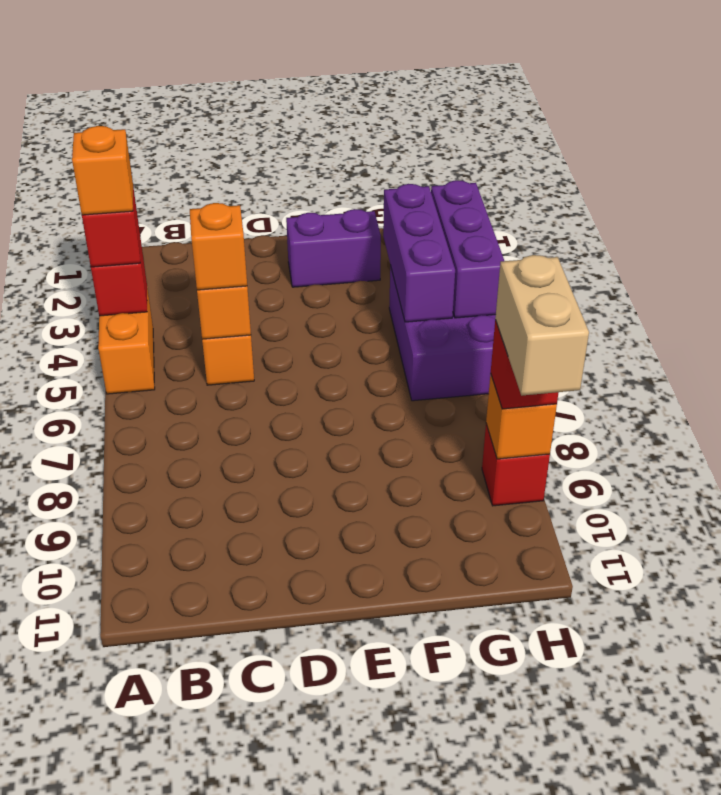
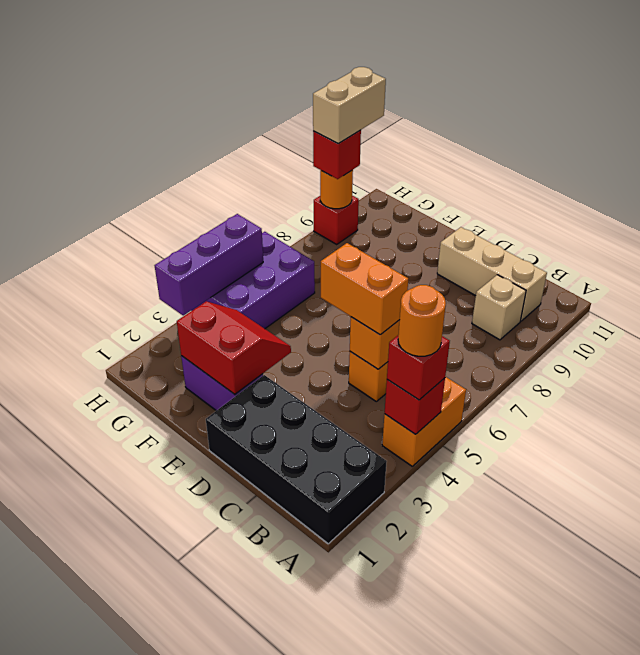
none -> black brick A1:D2 level 1
orange brick A4 level 4 -> orange round brick A4 level 4
none -> tan brick B9 level 1
none -> tan brick B10:D10 level 1
orange brick C5 level 3 -> orange brick C5:D5 level 3
none -> red slope E2:F3 level 2 top 2
purple brick G3:G5 level 2 -> none
orange brick H9 level 2 -> orange round brick H9 level 2

